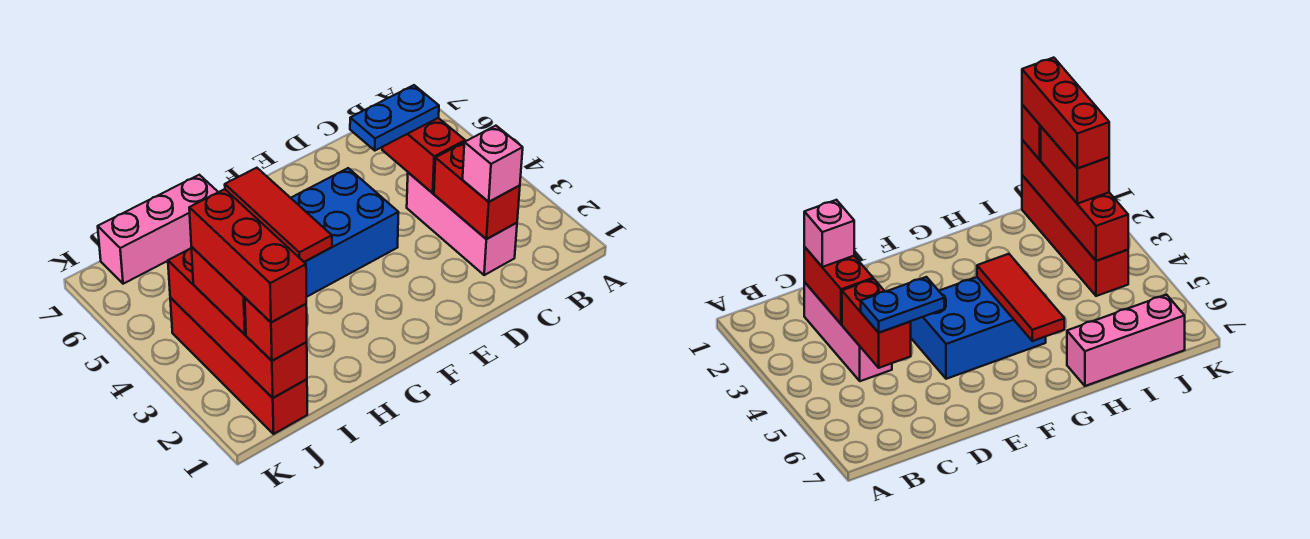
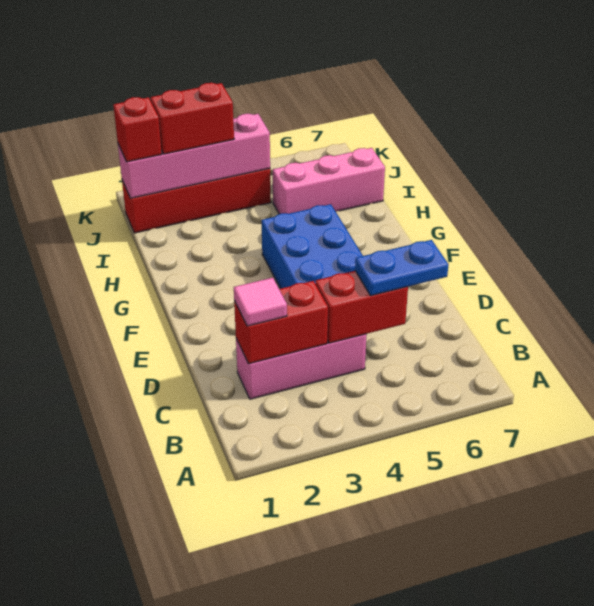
pink brick C2 level 3 -> pink tile C2 level 3
blue plate C5:D5 level 3 -> blue plate C5:C6 level 3
red tile G4:G6 level 2 -> none
pink brick H7:J7 level 1 -> pink brick I5:I7 level 1
red brick J1:J4 level 2 -> pink brick J1:J4 level 2
red brick J1:J3 level 4 -> none

